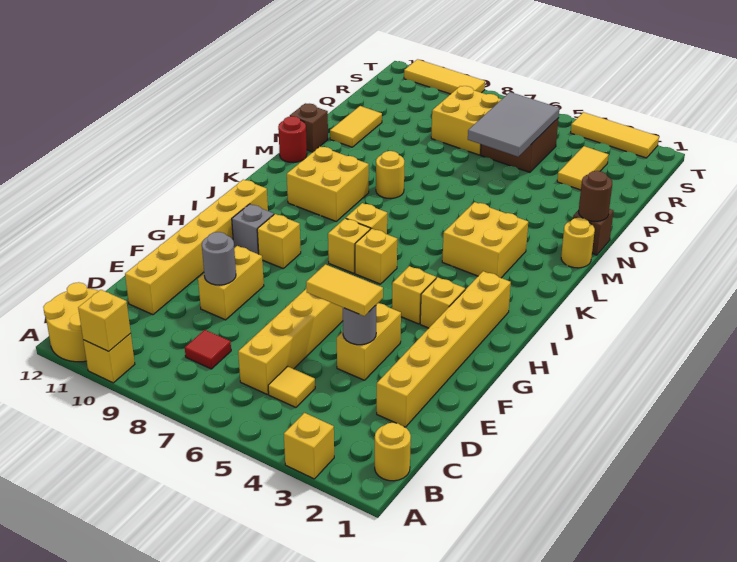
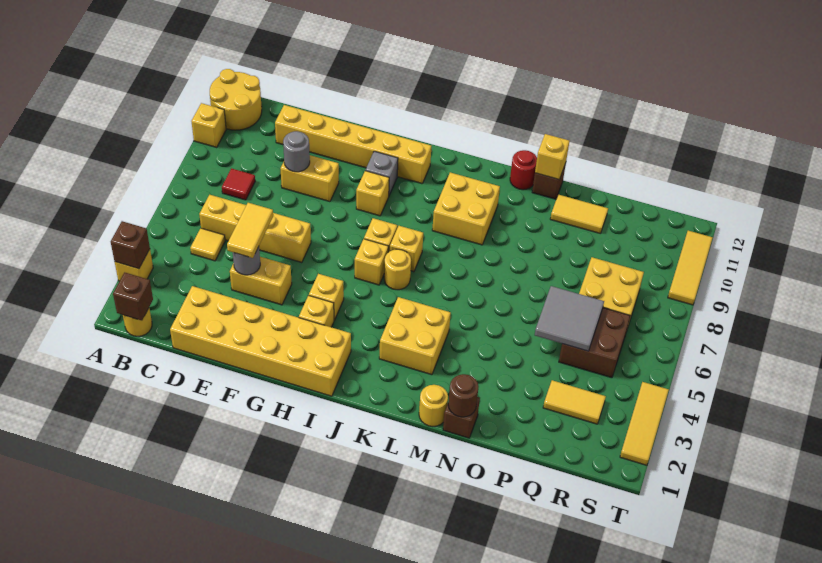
none -> brown brick A3 level 2
yellow brick A10 level 2 -> yellow brick N12 level 2
none -> brown brick B1 level 2
yellow brick D2:I2 level 1 -> yellow brick D1:I2 level 1
yellow round brick M8 level 1 -> yellow round brick J6 level 1
grey tile P5:R6 level 2 -> grey tile P5:Q6 level 2

